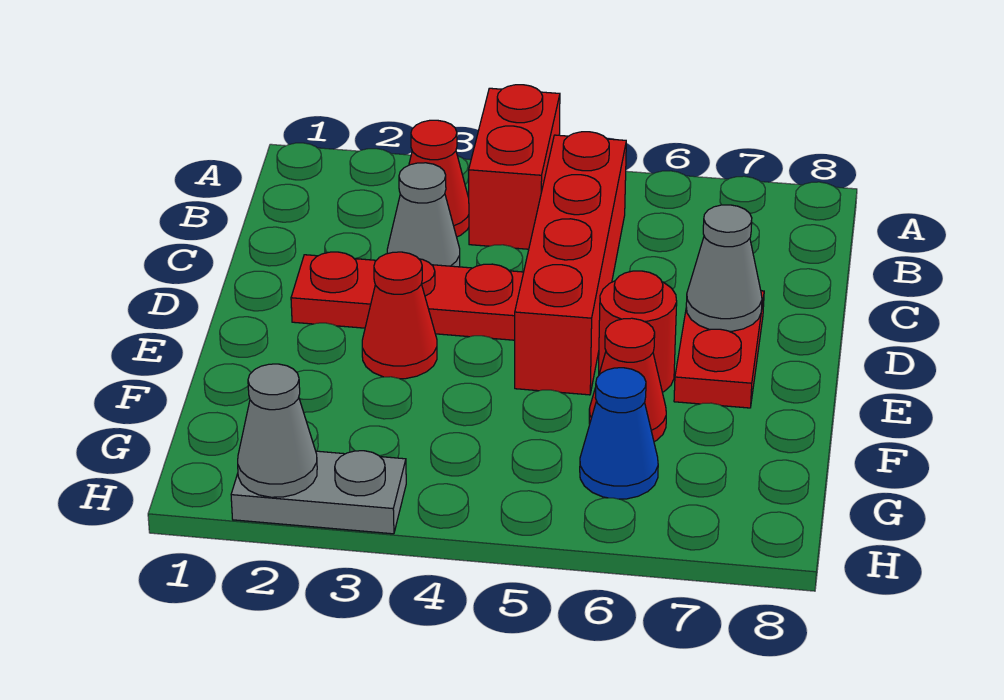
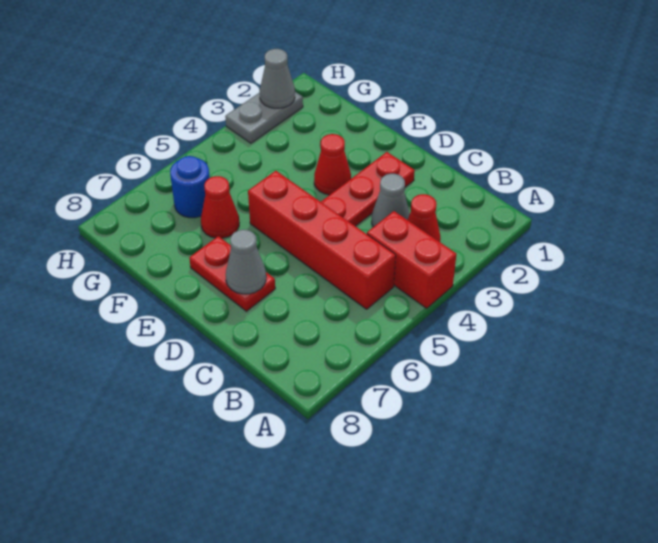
red round brick E6 level 1 -> none
blue cone G6 level 1 -> blue round brick G6 level 1

